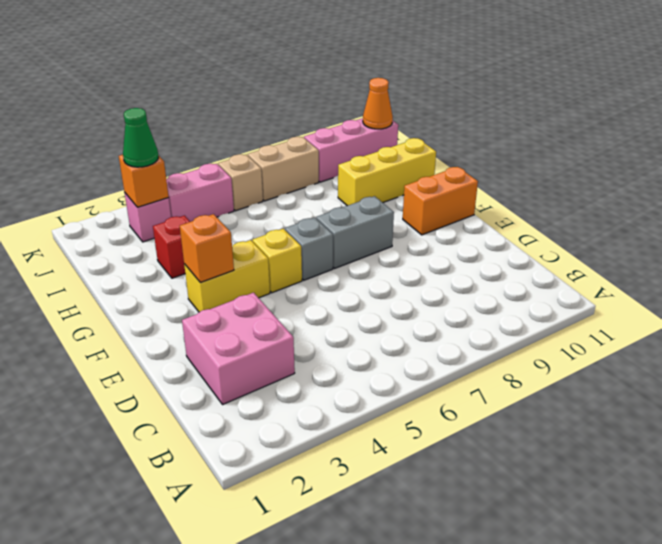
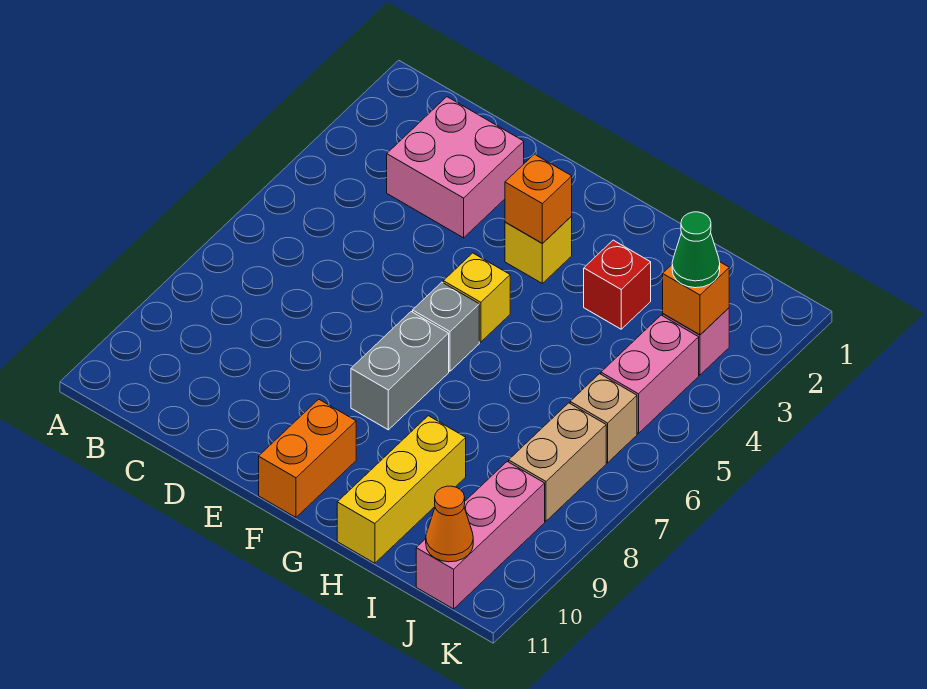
yellow brick F3:F4 level 1 -> yellow brick F3 level 1

